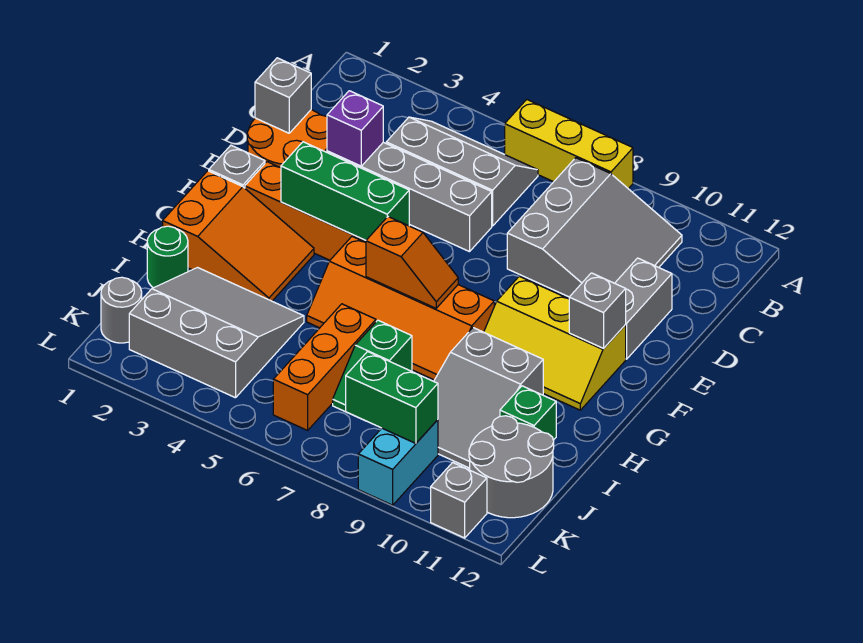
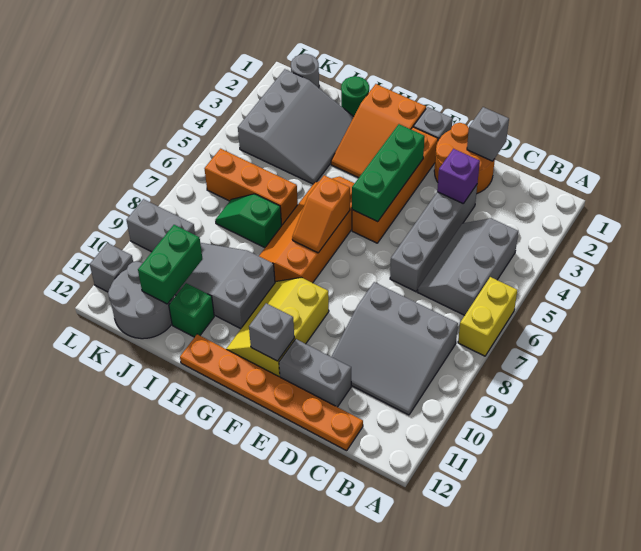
yellow brick A6:A8 level 1 -> yellow brick A6:A7 level 1
grey slope B4:C6 level 1 top C -> grey slope B4:C6 level 1 top B
none -> orange plate C12:H12 level 1
green brick K8:K9 level 2 -> green brick J10:J11 level 2
cyan brick K9:L9 level 1 -> grey brick K9:L9 level 1

